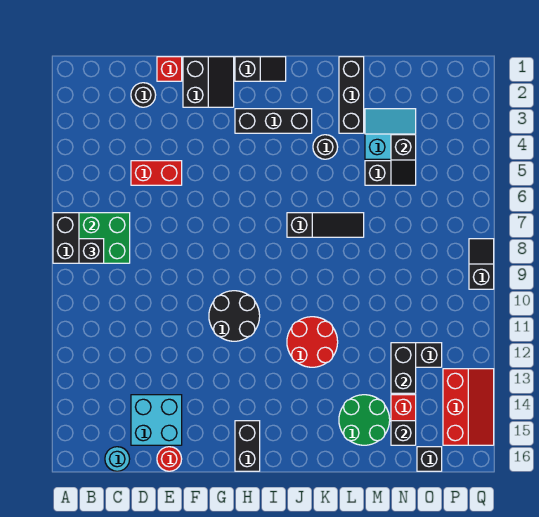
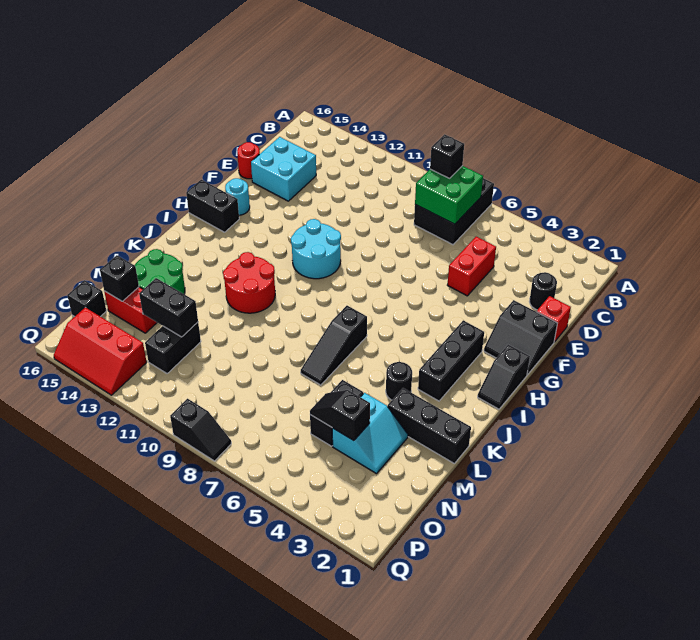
cyan round brick C16 level 1 -> cyan round brick G15 level 1
black round brick G10:H11 level 1 -> cyan round brick G10:H11 level 1

